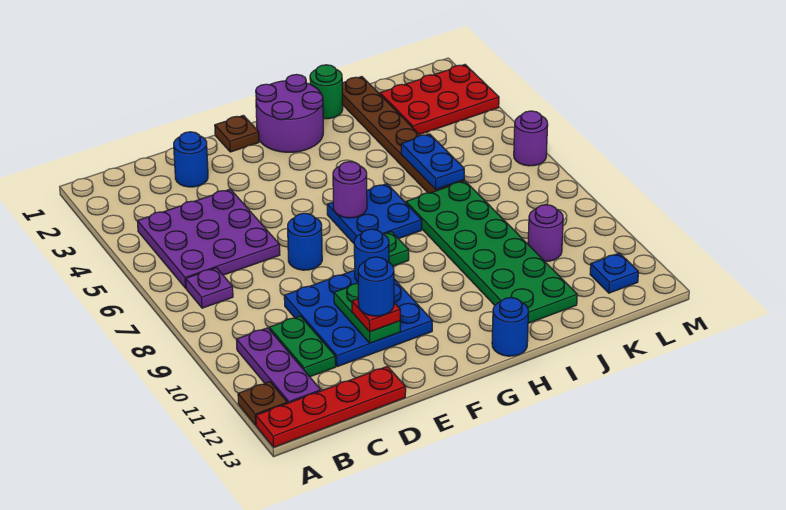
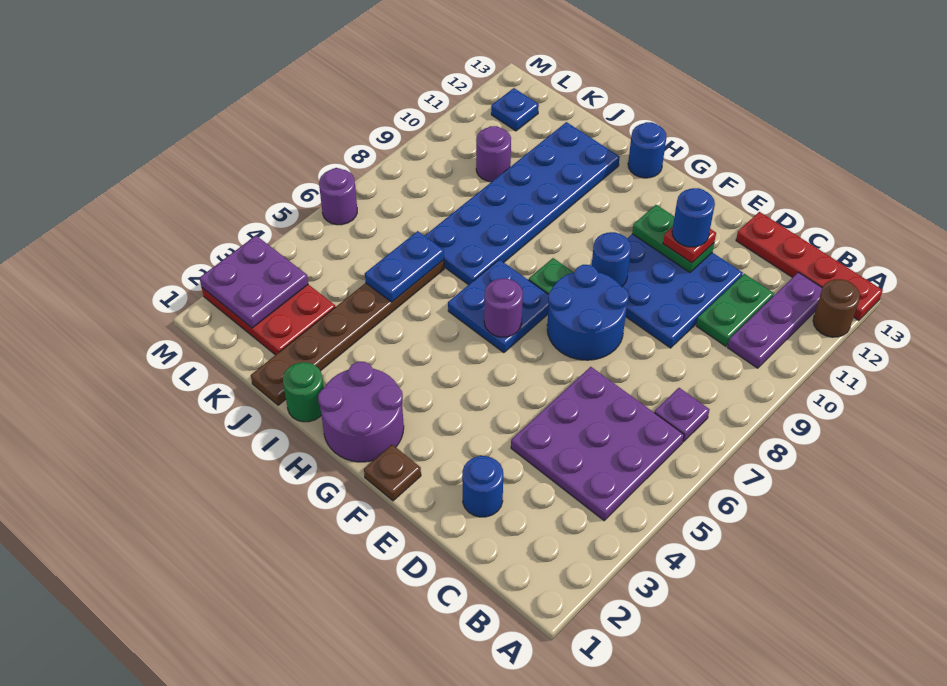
brown plate A12 level 1 -> brown round brick A12 level 1
blue round brick E7 level 1 -> blue round brick E7:F8 level 1
green plate E10:E11 level 2 -> green plate E11:F11 level 2
green plate I7:J12 level 1 -> blue plate I7:J12 level 1
none -> purple plate L2:M3 level 2

